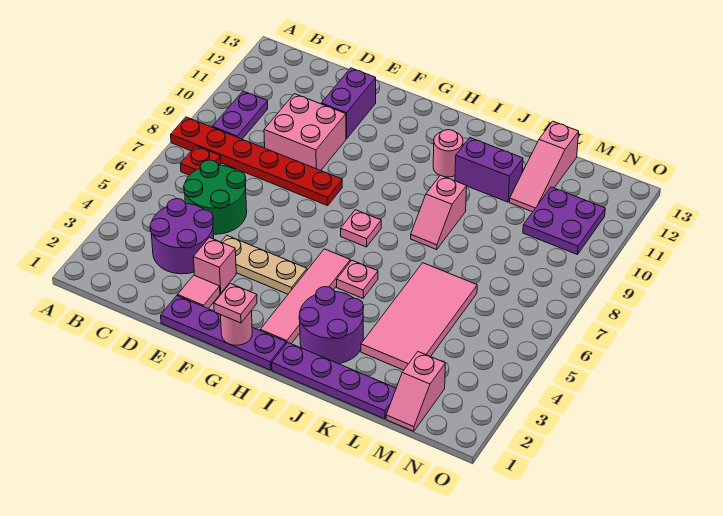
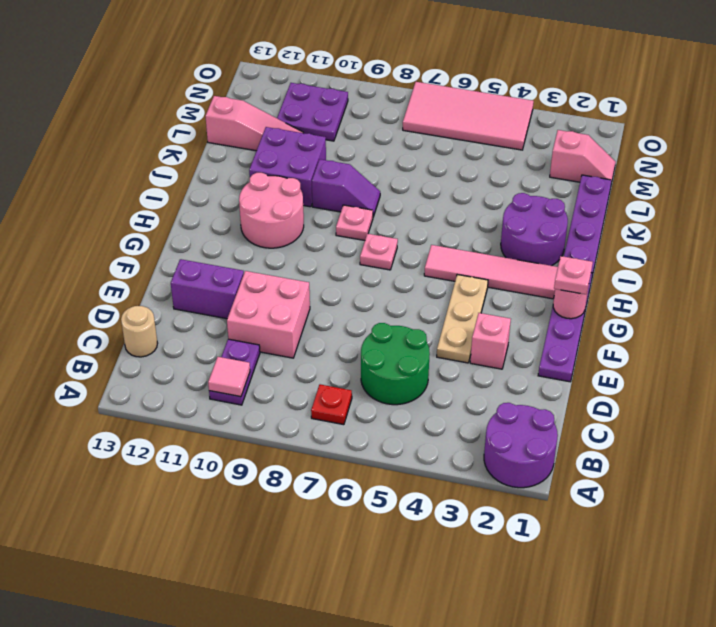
red plate A8:F8 level 1 -> none
purple plate B9:B10 level 1 -> purple plate B10:C10 level 1
purple round brick C3:D4 level 1 -> purple round brick A1:B2 level 1
none -> tan round brick C13 level 1
pink tile E2 level 1 -> pink tile B10 level 2
pink plate I5 level 1 -> pink plate I8 level 1
pink round brick I11 level 1 -> pink round brick H10:I11 level 1
pink slope J8:J9 level 1 top 9 -> purple slope J8:J9 level 1 top 9
purple brick J11:K11 level 1 -> purple brick J10:K11 level 1
pink tile K3:L6 level 1 -> pink tile N4:O7 level 1

